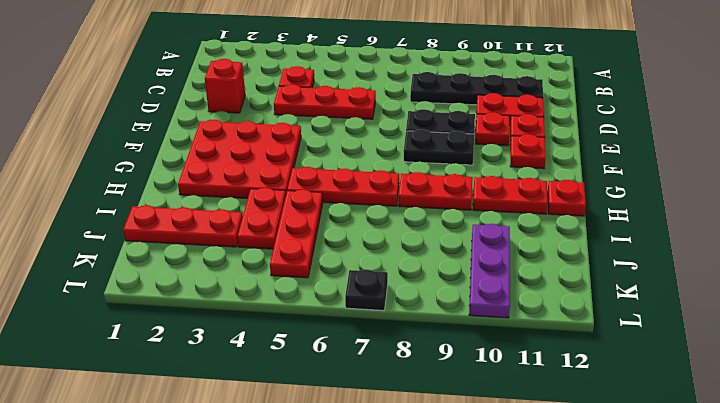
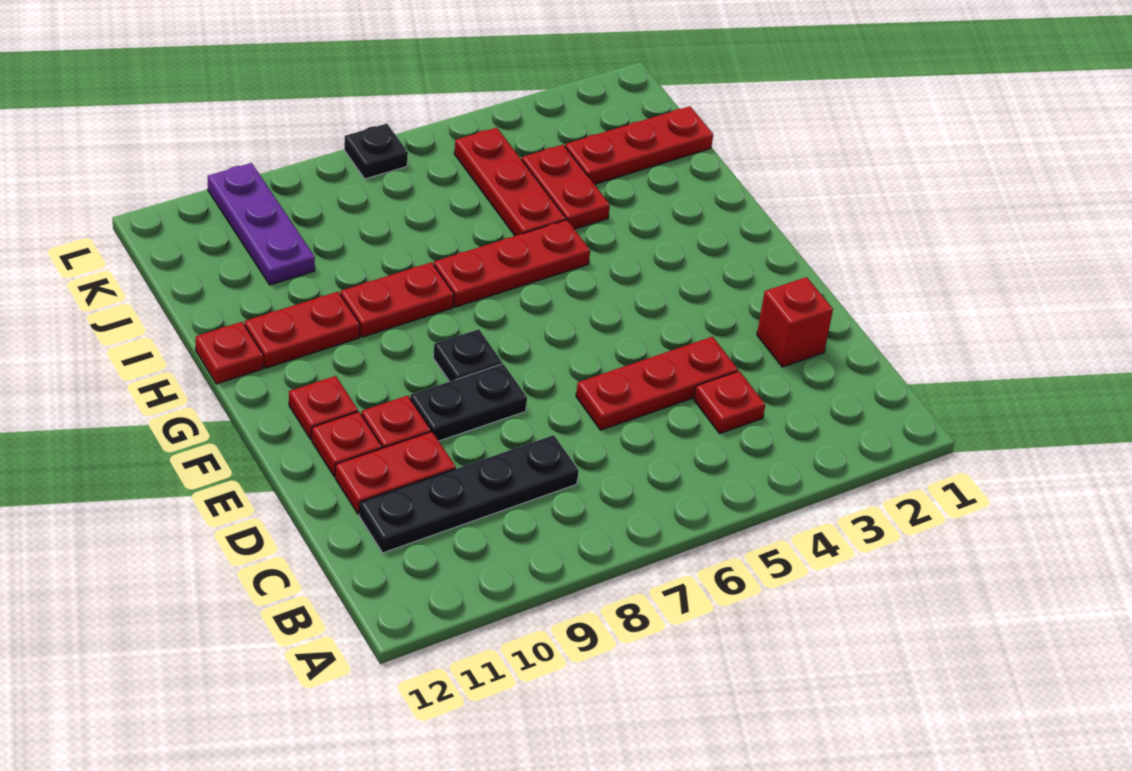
red plate F2:H4 level 1 -> none
black plate F8:F9 level 1 -> black plate F8 level 1

